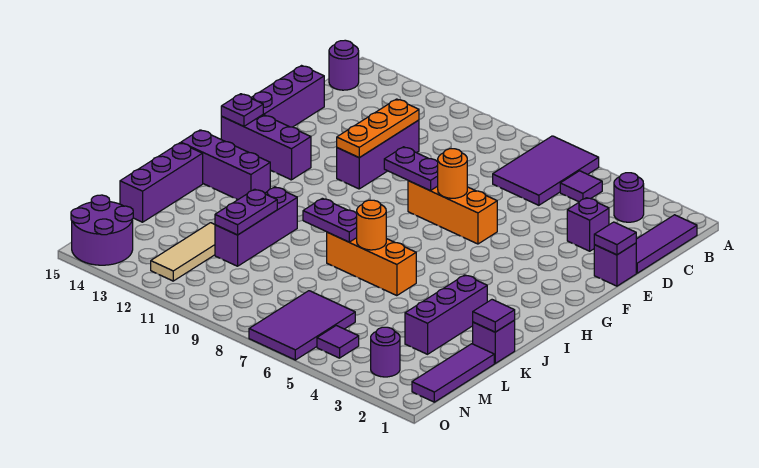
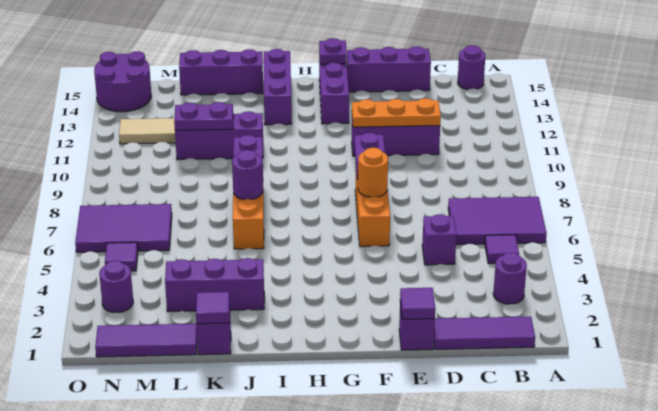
purple brick D3 level 1 -> purple brick D5 level 1
orange round brick J7 level 2 -> purple round brick J7 level 2

